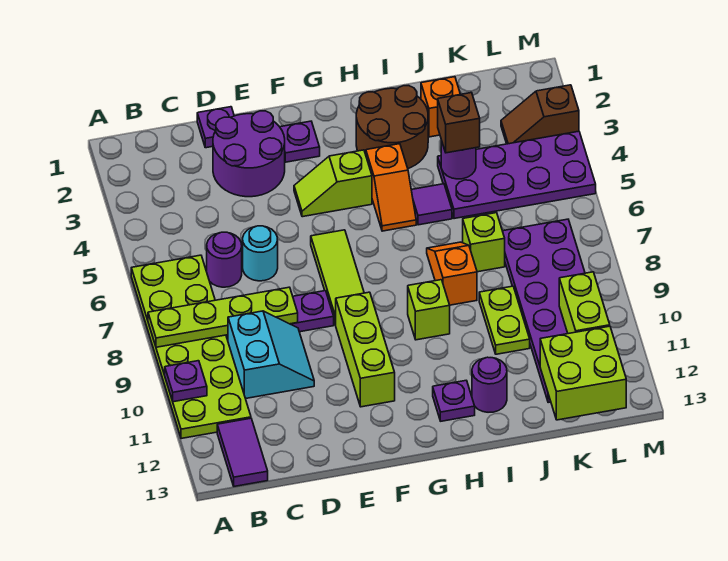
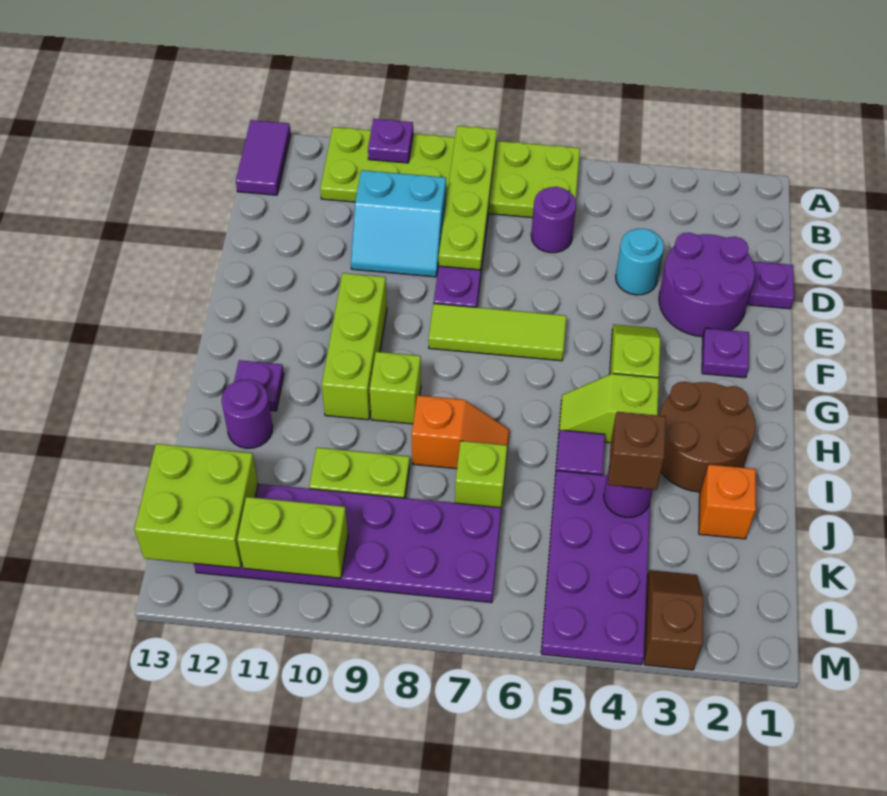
purple tile B12:B13 level 1 -> purple tile A13:B13 level 1
cyan round brick D6 level 1 -> cyan round brick D4 level 1
lime brick F9:F11 level 1 -> lime brick F10:H10 level 1
orange slope H4:H5 level 1 top 4 -> lime slope H4:H5 level 1 top 4

